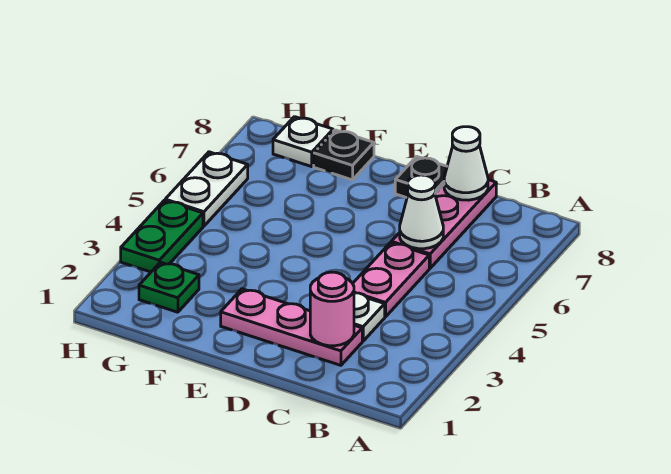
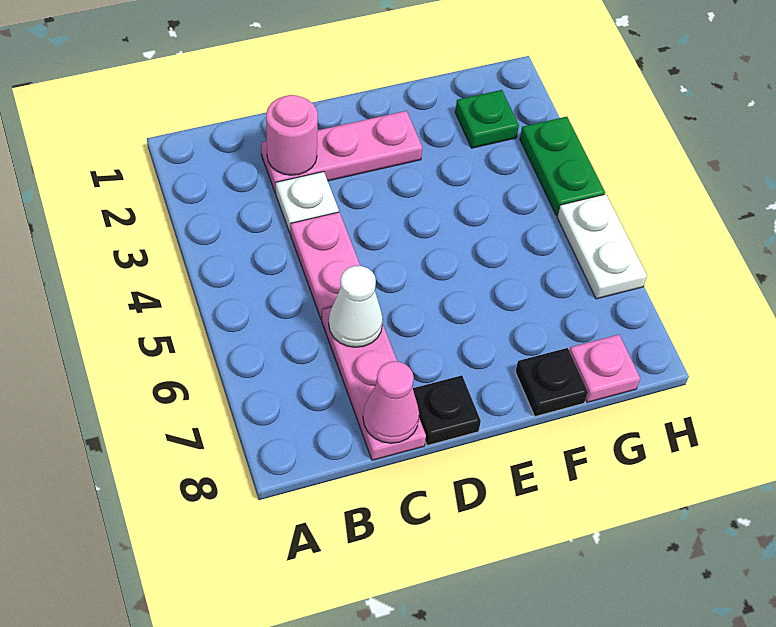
white cone C8 level 2 -> pink cone C8 level 2
white plate G8 level 1 -> pink plate G8 level 1

